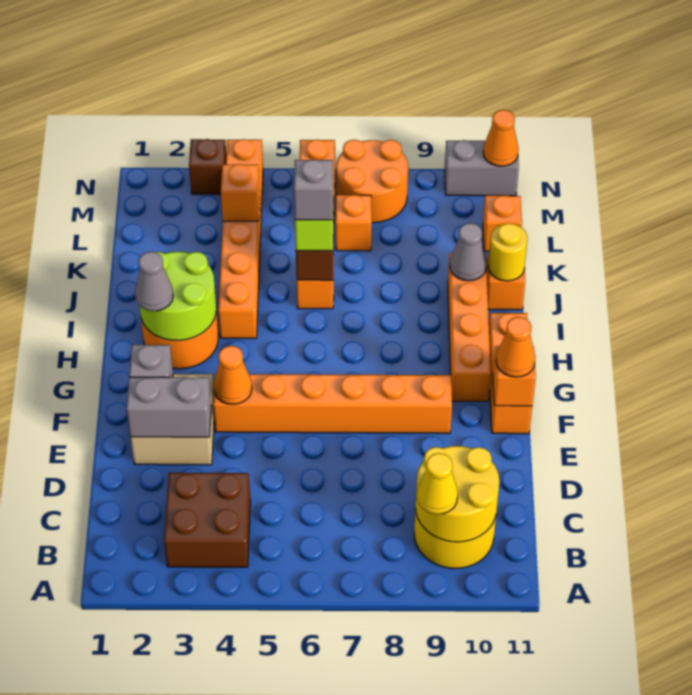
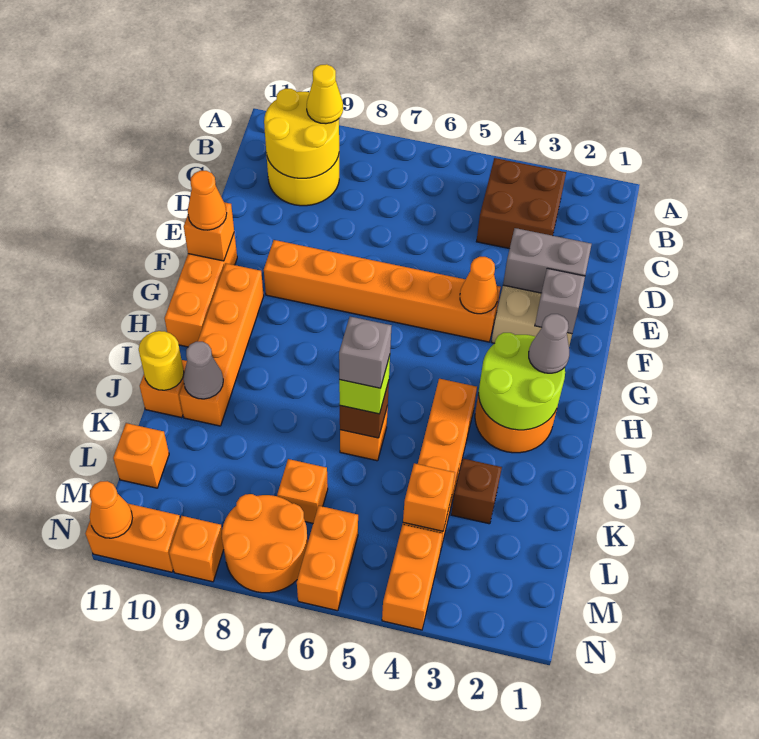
brown brick N3 level 1 -> brown brick K3 level 1
none -> orange brick N9 level 1
grey brick N10:N11 level 1 -> orange brick N10:N11 level 1

